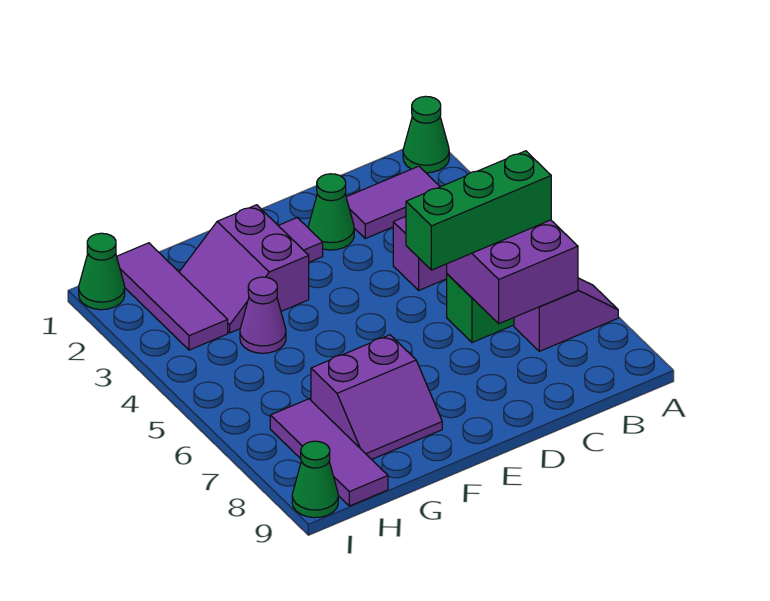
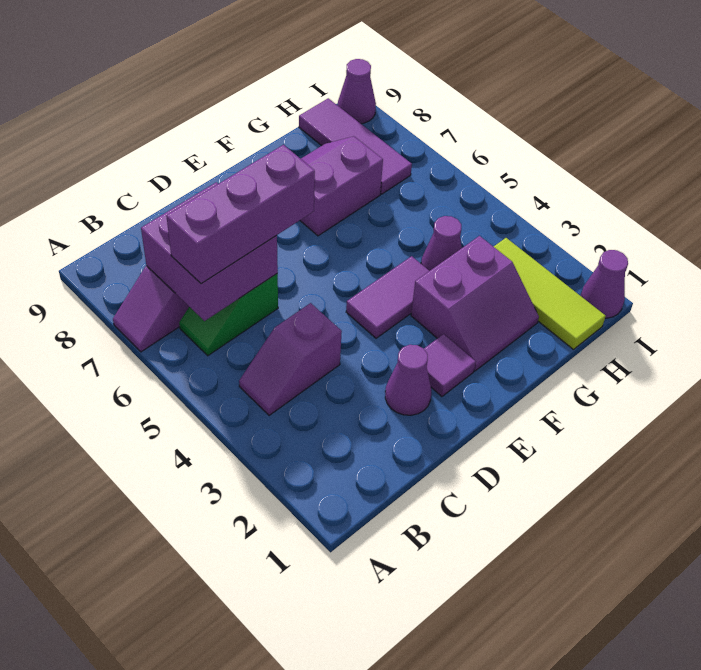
green cone A1 level 1 -> none
purple tile B2:C2 level 1 -> purple tile E4:F4 level 1
green brick B6:D6 level 3 -> purple brick B6:D6 level 3
green cone D2 level 1 -> purple cone D2 level 1
purple slope F2:G3 level 1 top F -> purple slope F2:G3 level 1 top 3
purple tile H1:H3 level 1 -> lime tile H1:H3 level 1
green cone I1 level 1 -> purple cone I1 level 1
green cone I9 level 1 -> purple cone I9 level 1

